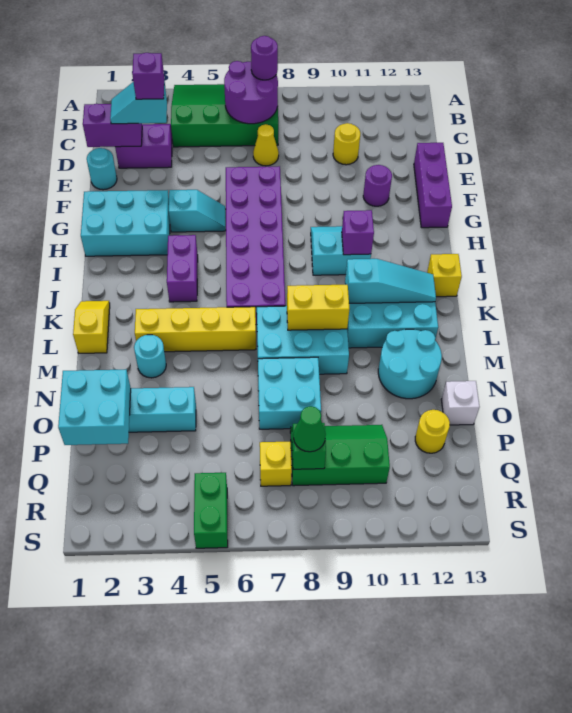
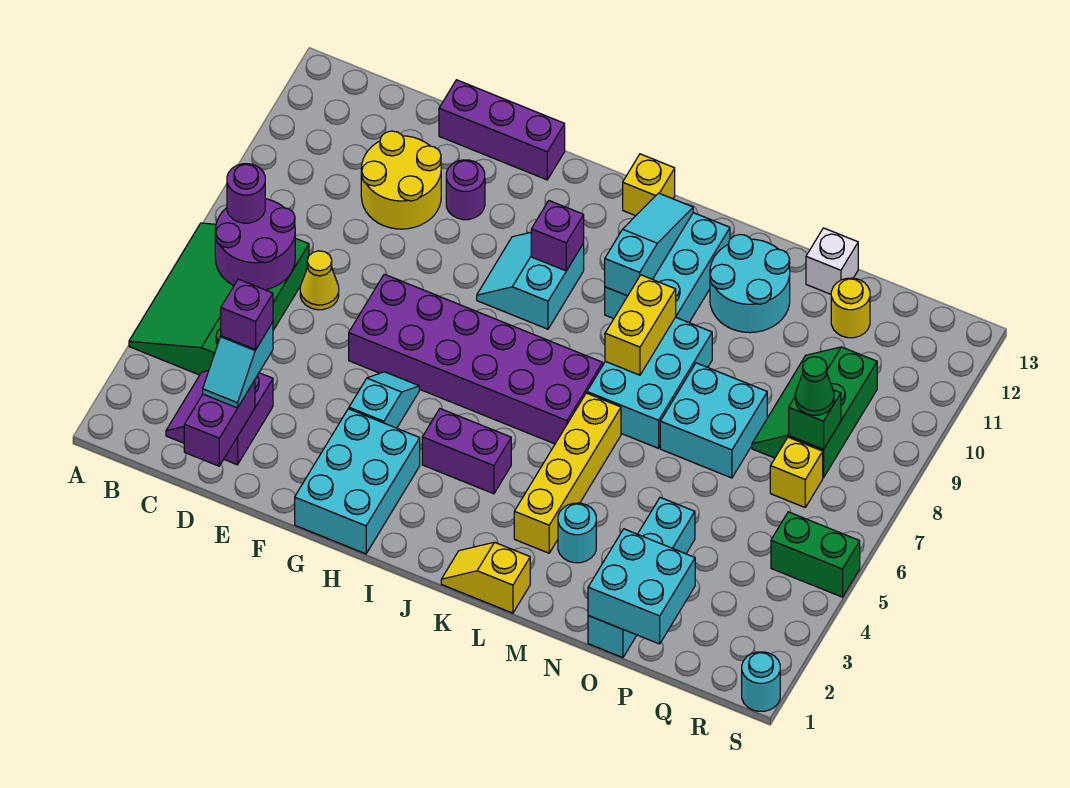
yellow round brick D10 level 1 -> yellow round brick D10:E11 level 1
cyan round brick E1 level 1 -> cyan round brick S1 level 1

